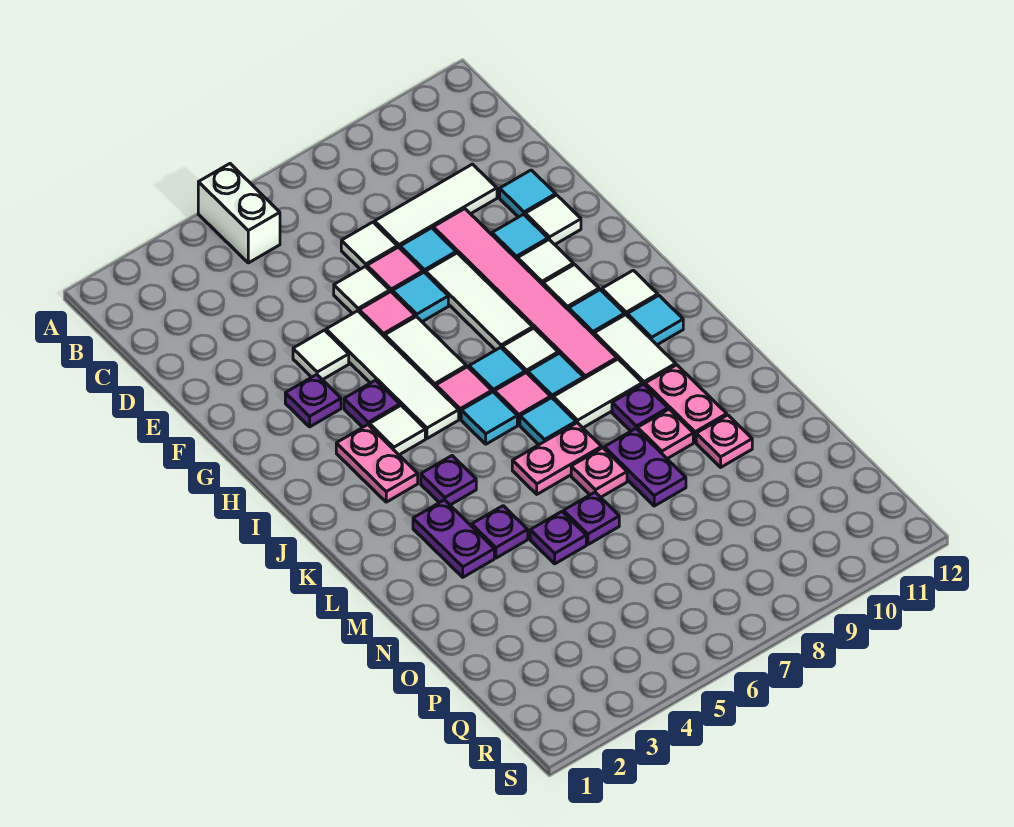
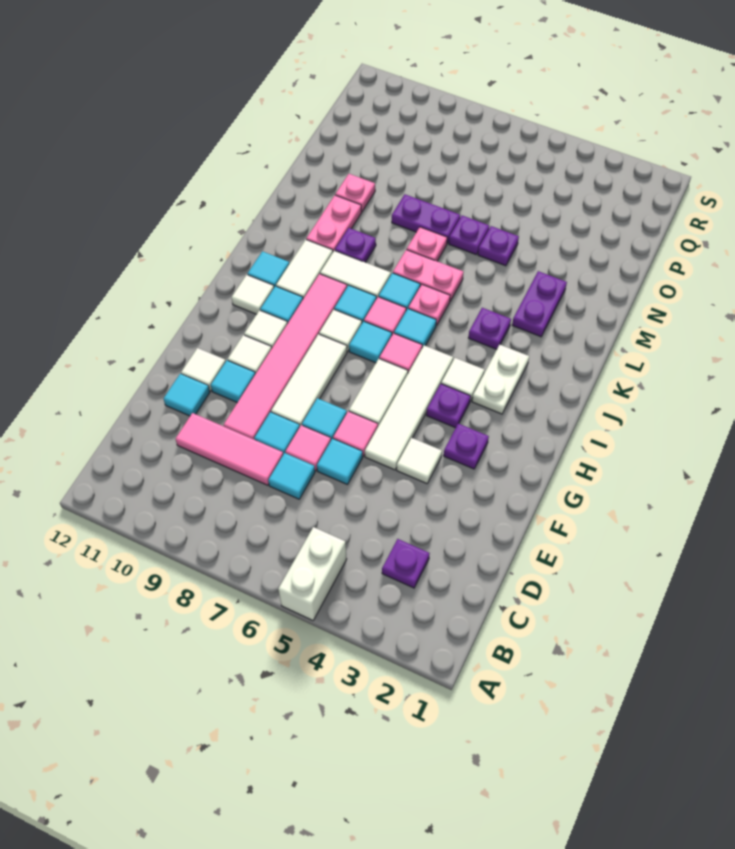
white tile D7 level 1 -> cyan tile D7 level 1
white tile D8:D10 level 1 -> pink tile D8:D10 level 1
white tile E6 level 1 -> cyan tile E6 level 1
pink plate I3:J3 level 1 -> white plate I3:J3 level 1
purple plate M4 level 1 -> purple plate C3 level 1
purple plate M8:N8 level 1 -> purple plate N7:N8 level 1
pink plate M9 level 1 -> pink plate K6 level 1

